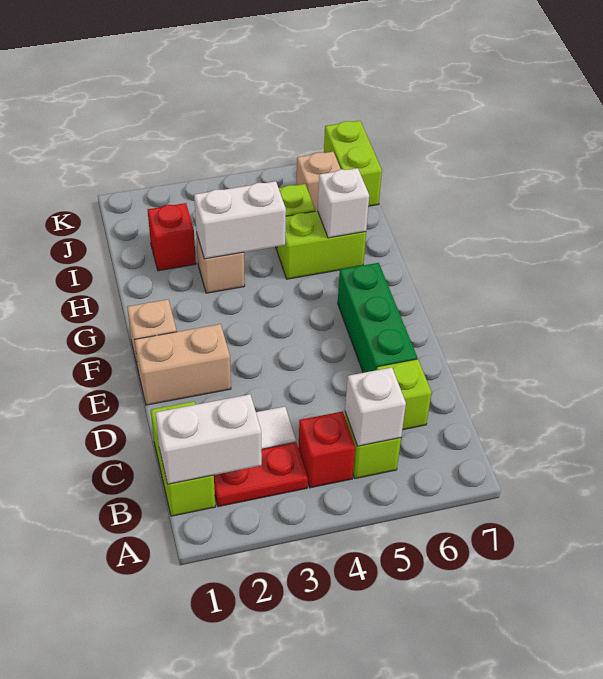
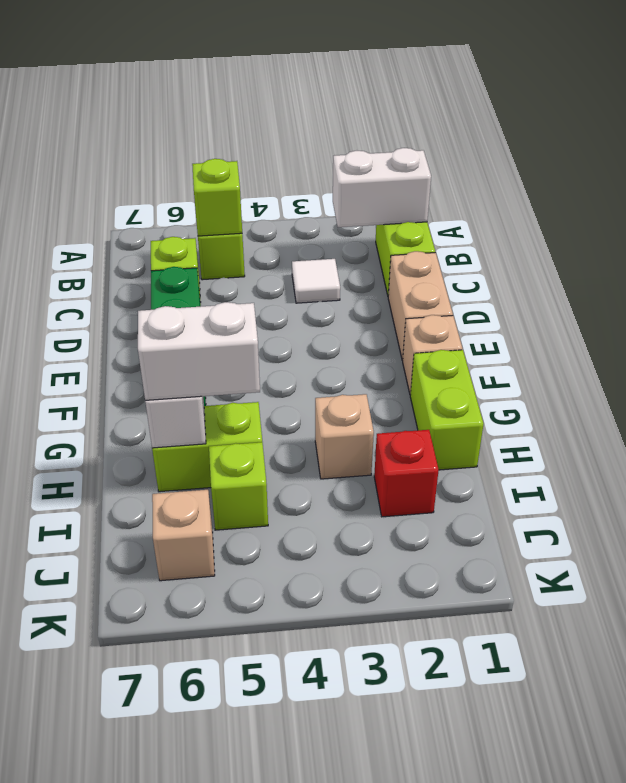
red plate B2:B3 level 1 -> none
red brick B4 level 1 -> none
white brick B5 level 2 -> lime brick B5 level 2
tan brick E1:E2 level 1 -> tan brick D1:E1 level 1
white brick H3:H4 level 2 -> white brick H5:H6 level 3
lime brick J7:K7 level 1 -> lime brick G1:H1 level 1

